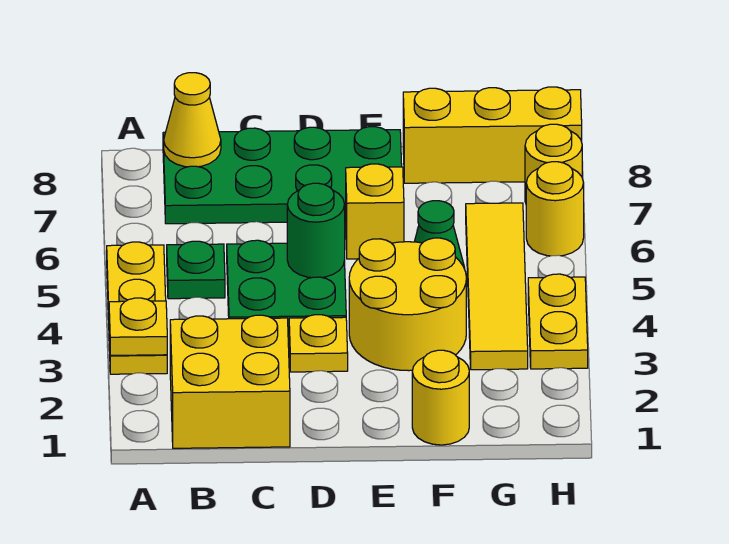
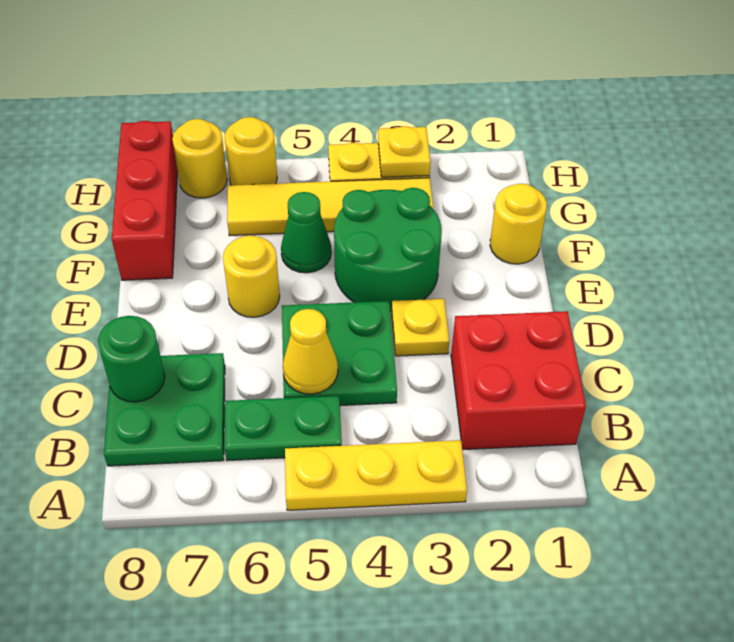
yellow plate A3 level 2 -> yellow plate H3 level 2
yellow brick B1:C2 level 1 -> red brick B1:C2 level 1
green plate B5 level 1 -> green plate B5:B6 level 1
green plate B7:E8 level 1 -> green plate B7:C8 level 1
yellow cone B8 level 2 -> yellow cone C5 level 2
green round brick D5 level 2 -> green round brick C8 level 2
yellow round brick E3:F4 level 1 -> green round brick E3:F4 level 1
yellow brick E6 level 1 -> yellow round brick E6 level 1
yellow brick F8:H8 level 1 -> red brick F8:H8 level 1

